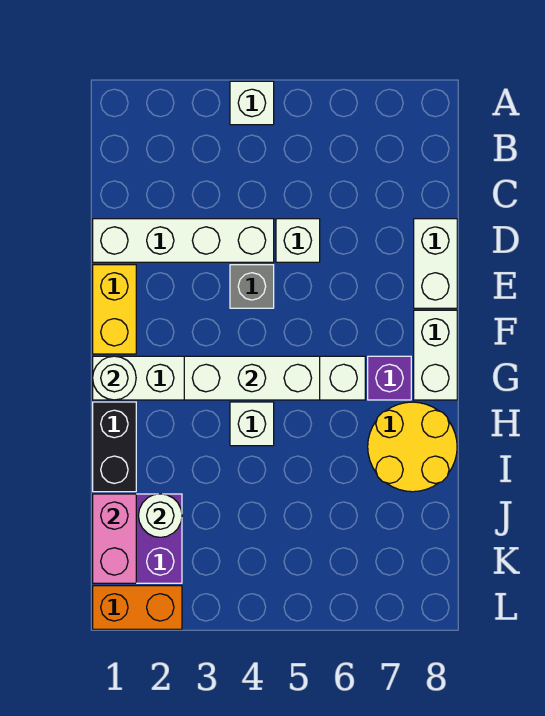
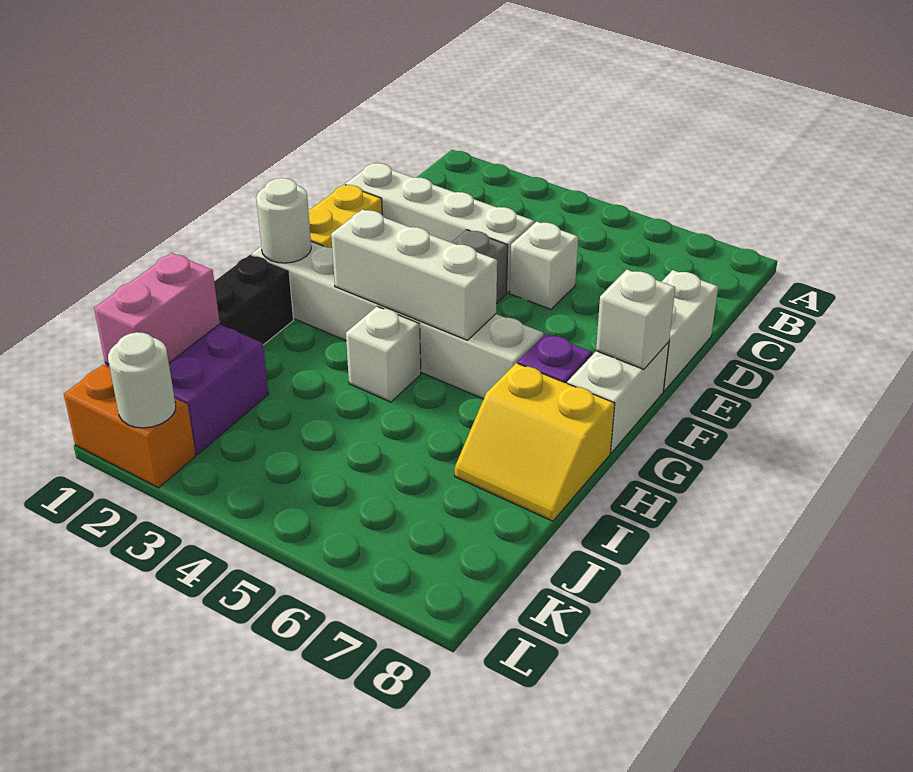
white brick A4 level 1 -> white brick F8 level 2
yellow round brick H7:I8 level 1 -> yellow slope H7:I8 level 1 top H
white round brick J2 level 2 -> white round brick L2 level 2

